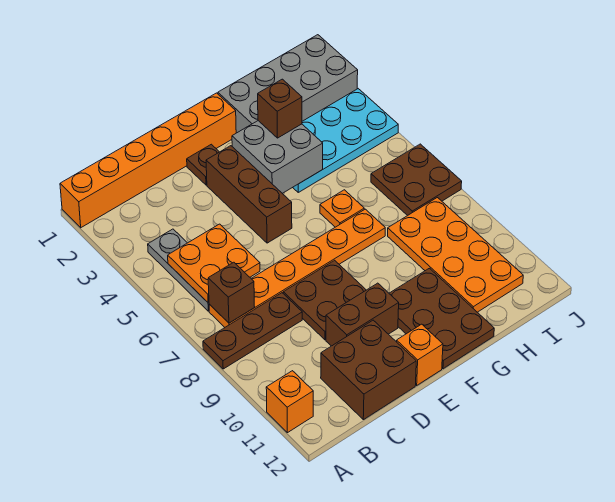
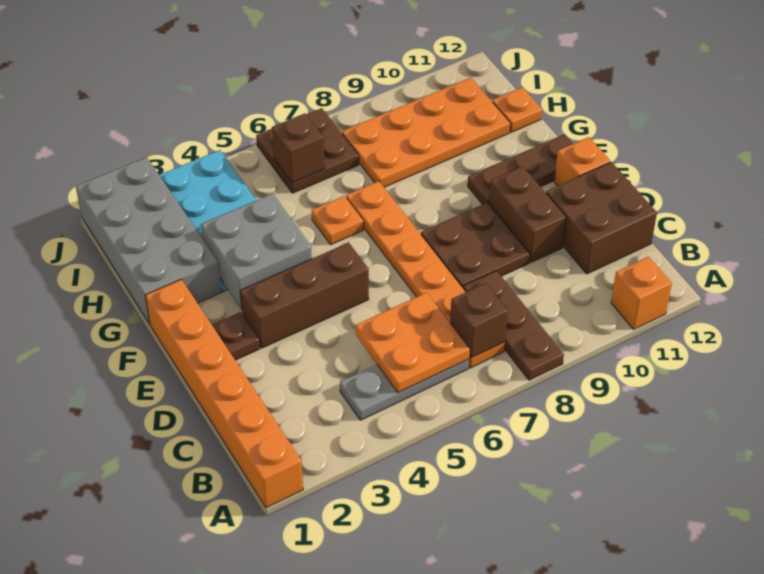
brown plate F10:G12 level 1 -> brown plate F10:F12 level 1
brown brick G3 level 3 -> brown brick I6 level 2
none -> orange plate H12 level 1

